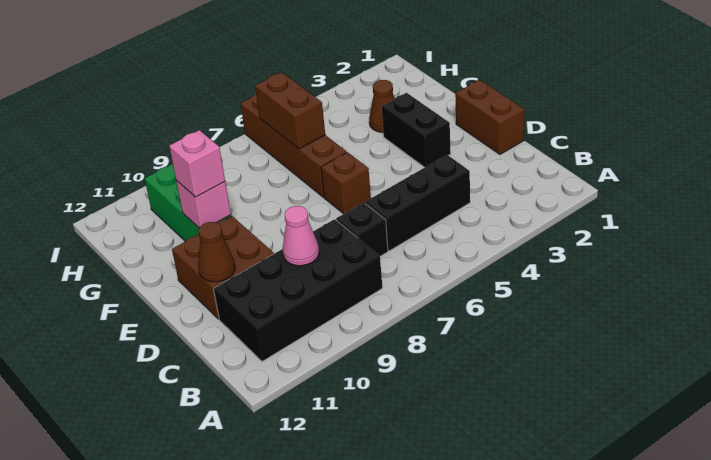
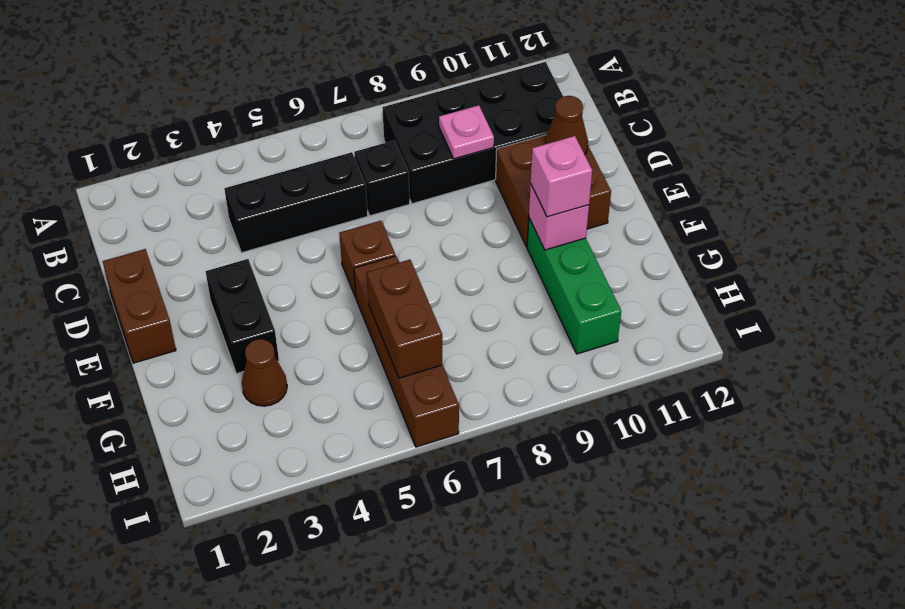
pink cone C9 level 2 -> pink plate C9 level 2

